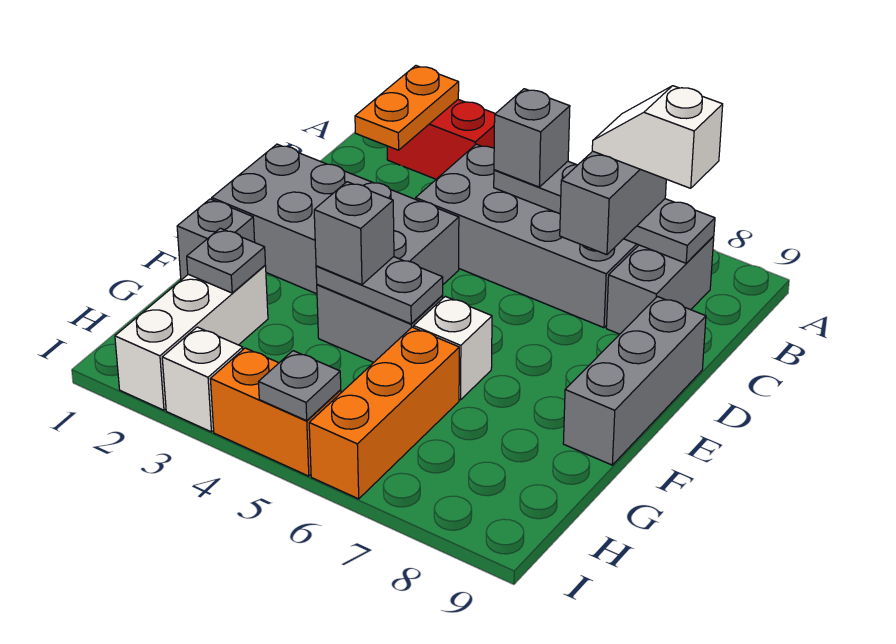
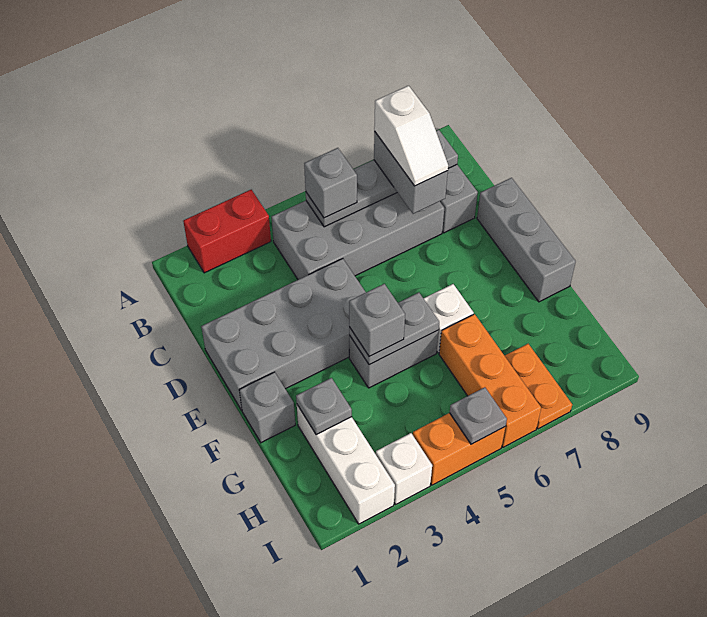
orange plate A2:B2 level 2 -> orange plate H7:I7 level 1
white slope B7:B8 level 4 top 8 -> white slope B7:C7 level 4 top B

